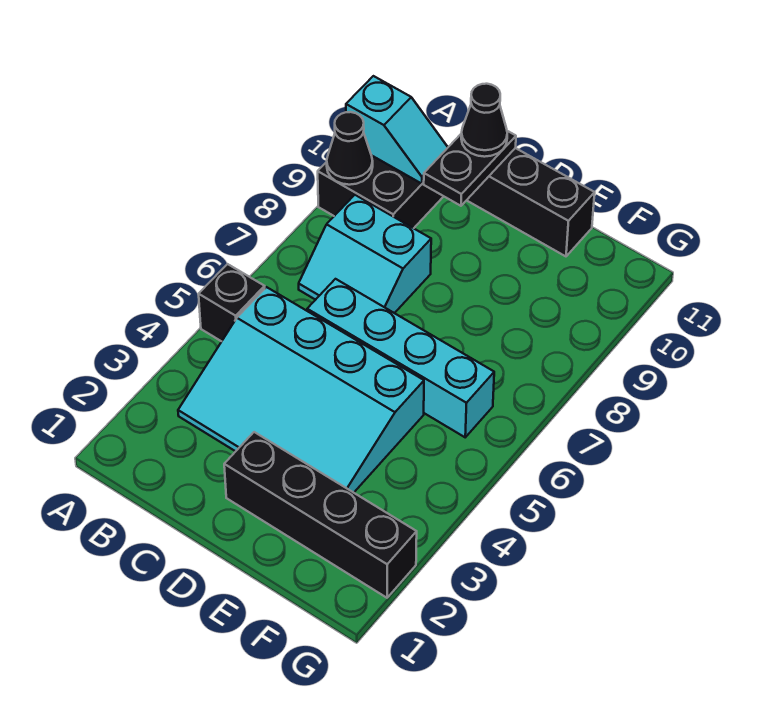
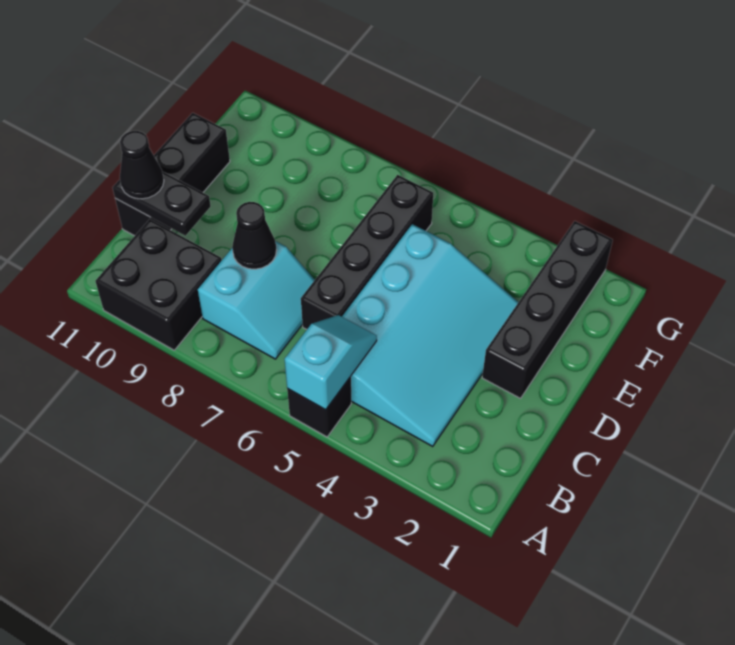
black cone A9 level 2 -> black cone C8 level 2
cyan slope A10:B10 level 2 top A -> cyan slope A5:B5 level 2 top A
cyan brick C6:F6 level 1 -> black brick C6:F6 level 1

